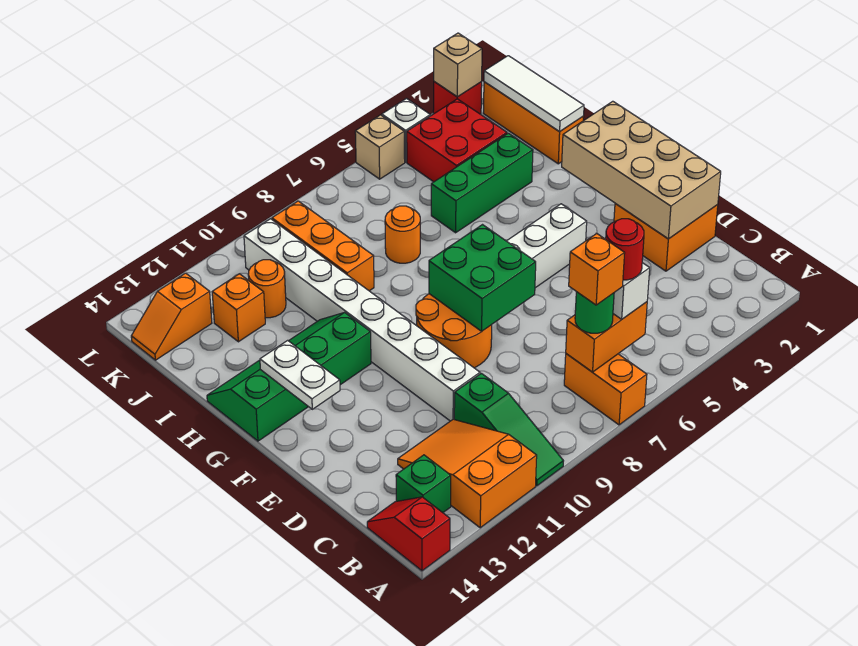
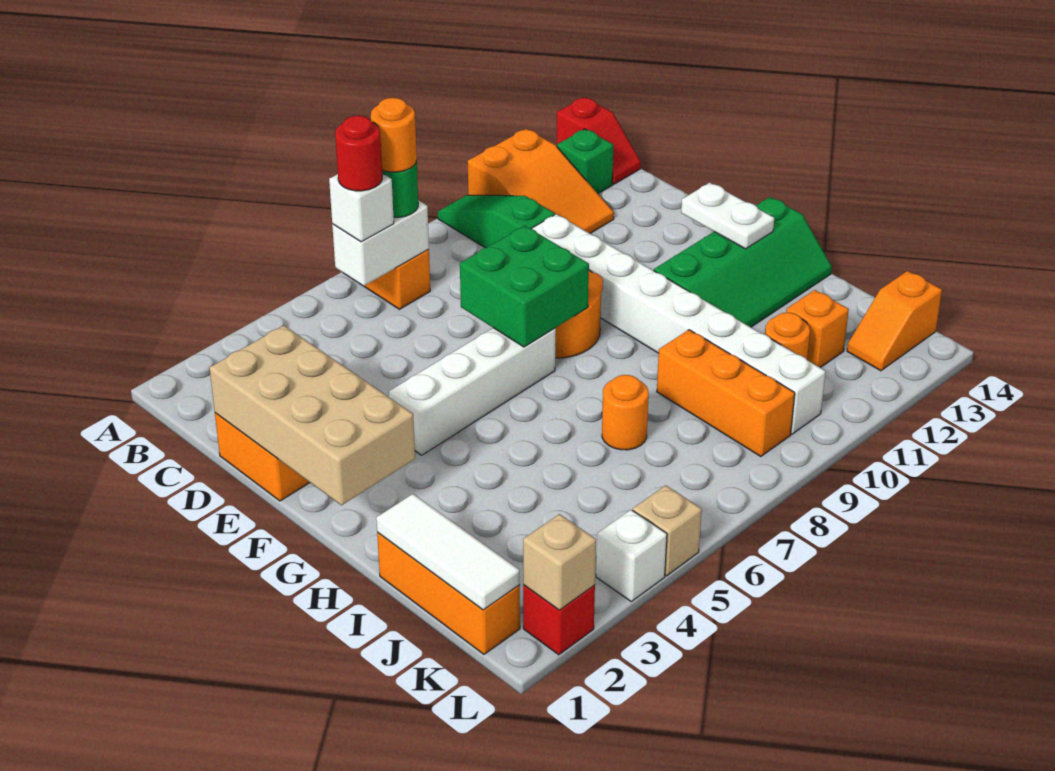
orange brick B6:B7 level 2 -> white brick B6:B7 level 2
orange brick B7 level 4 -> orange round brick B7 level 4
green brick I3:I5 level 1 -> none
red brick J3:K4 level 1 -> none
orange slope K13:K14 level 1 top 13 -> orange slope K13:K14 level 1 top 14

